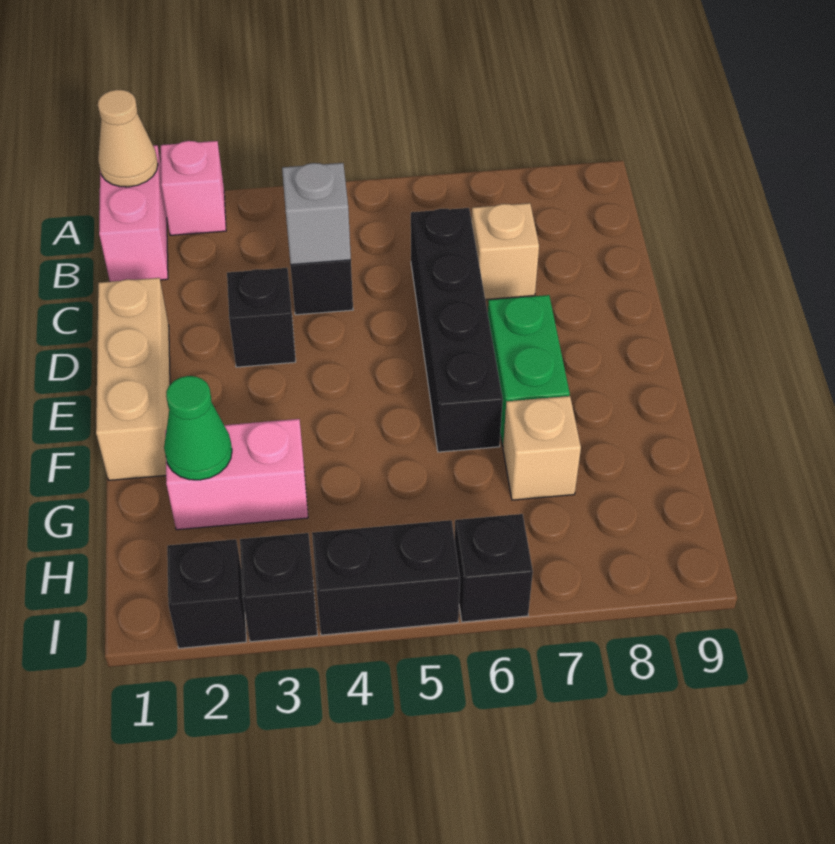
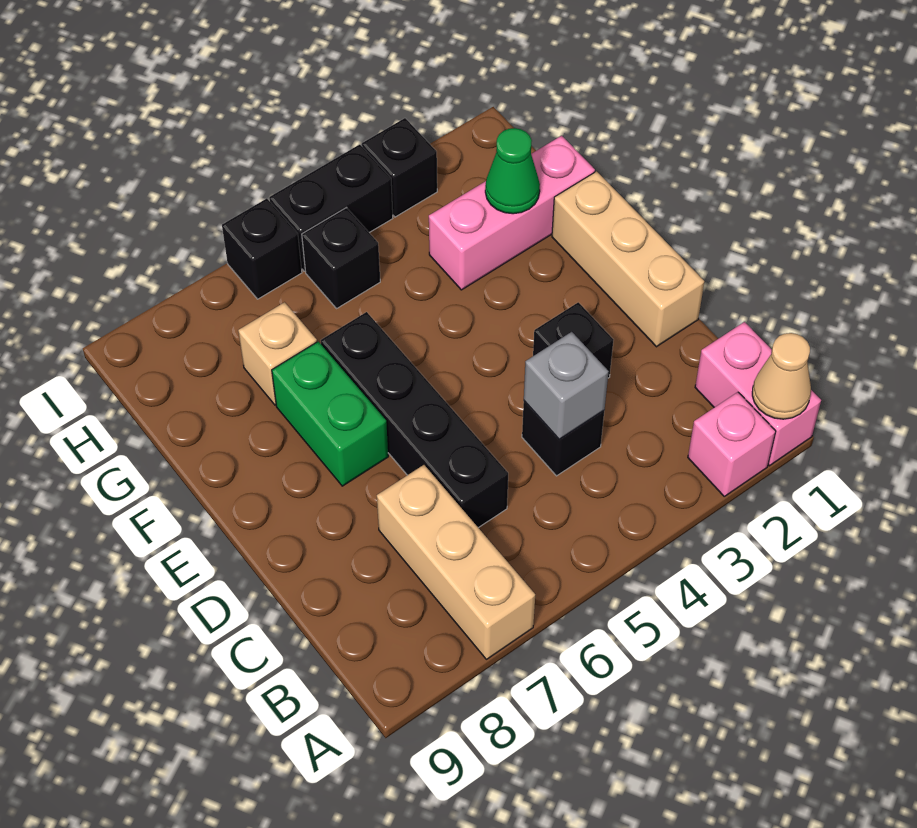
tan brick C7 level 1 -> tan brick A7:C7 level 1
pink brick G2:G3 level 1 -> pink brick G1:G3 level 1
black brick I2 level 1 -> black brick H5 level 1

